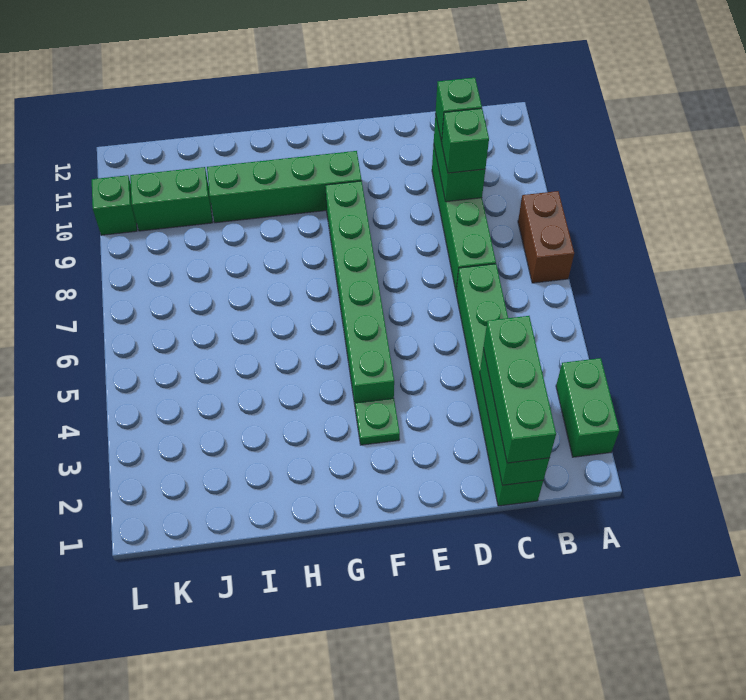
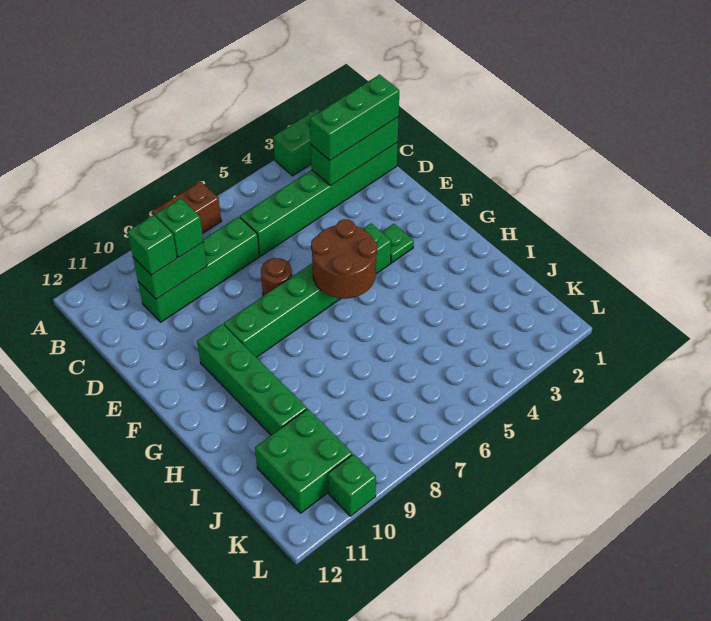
none -> brown round brick E7 level 1
none -> brown round brick F5:G6 level 2
green brick J10:K10 level 1 -> green brick J10:K11 level 1

